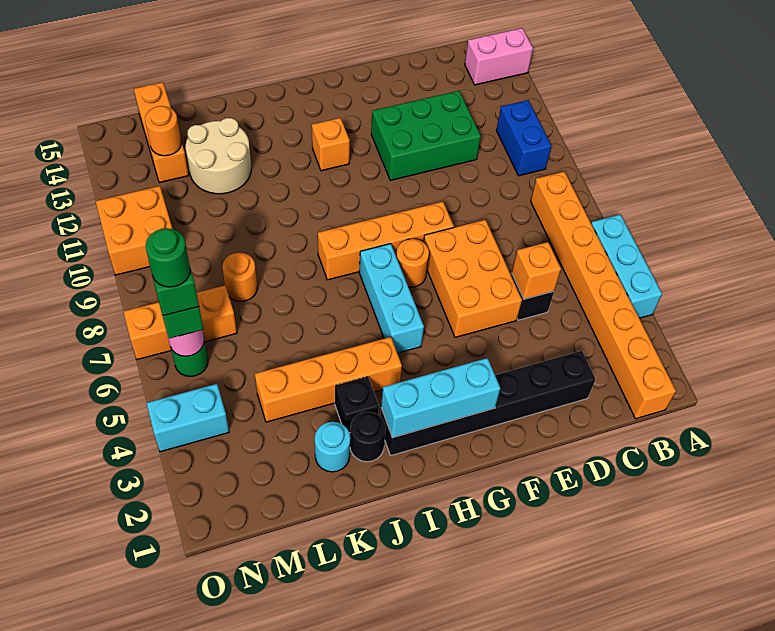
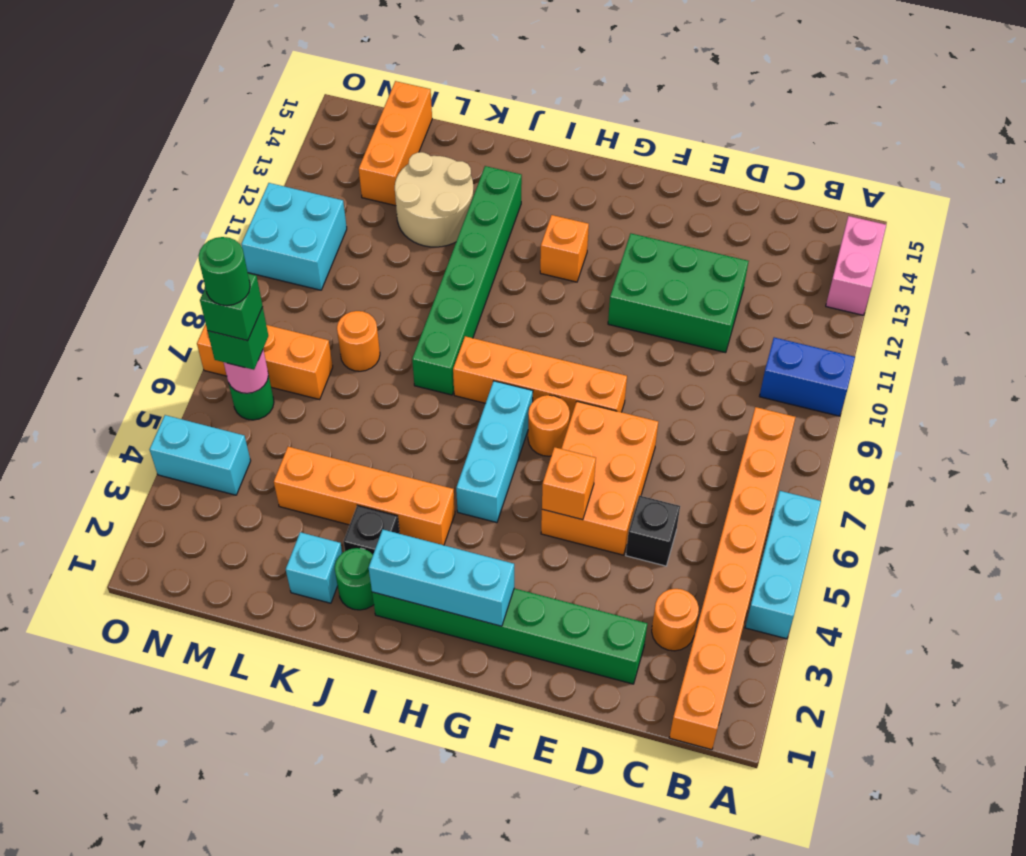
pink brick A14:B14 level 1 -> pink brick A13:A14 level 1
blue brick B10:B11 level 1 -> blue brick A10:B10 level 1
black brick D2:I2 level 1 -> green brick D2:I2 level 1
orange brick D5 level 2 -> orange brick F5 level 2
black round brick J2 level 1 -> green round brick J2 level 1
none -> green brick J8:J13 level 1
cyan round brick K2 level 1 -> cyan brick K2 level 1
orange round brick M13 level 2 -> orange round brick C3 level 1
orange brick N10:O11 level 1 -> cyan brick N10:O11 level 1

